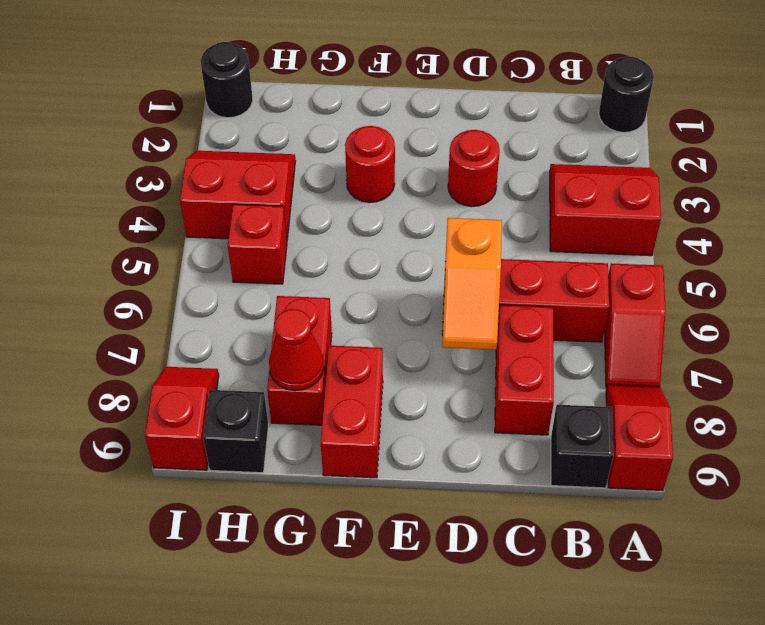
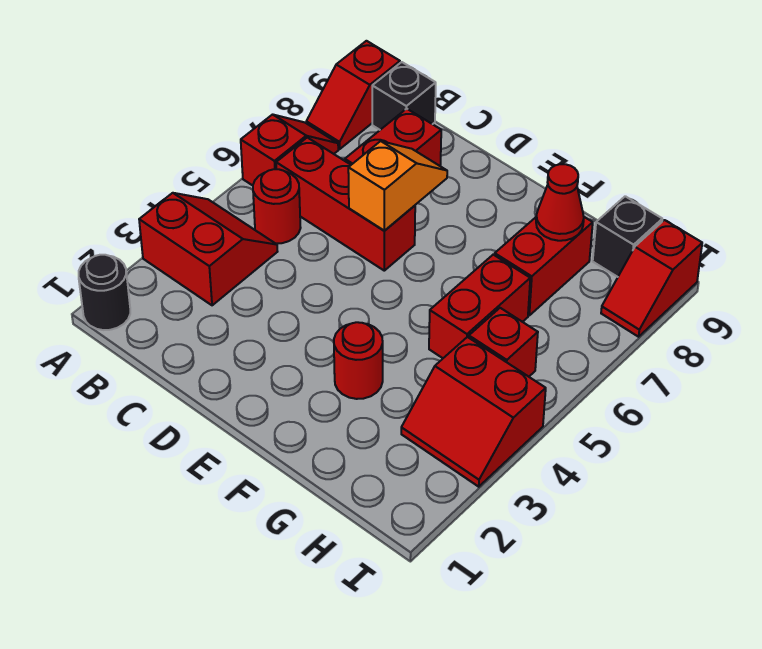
red slope A3:B4 level 1 top 4 -> red slope A3:B4 level 1 top 3
red round brick D3 level 1 -> red round brick B5 level 1
red brick F8:F9 level 1 -> red brick G5:G6 level 1
black round brick I1 level 1 -> none

